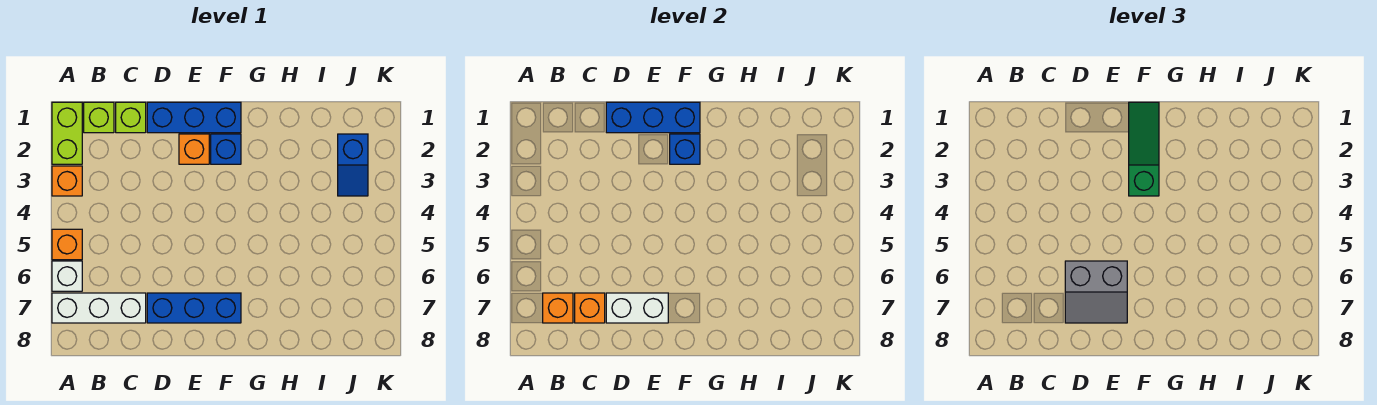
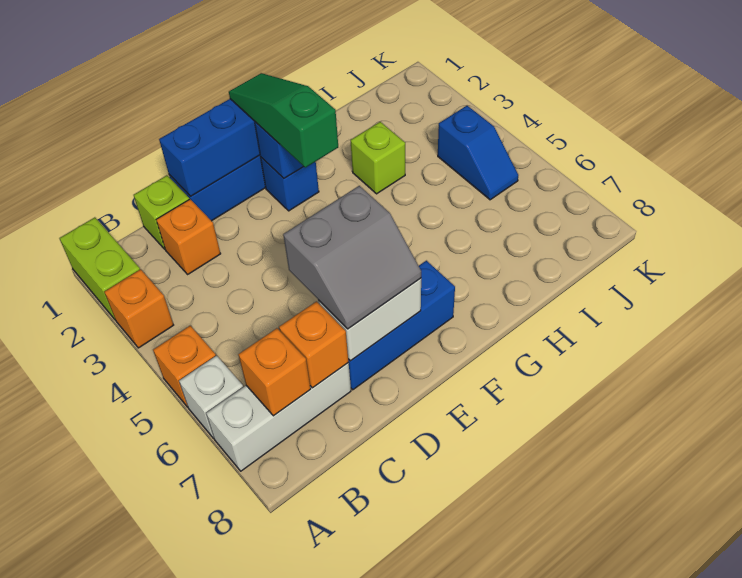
lime brick B1 level 1 -> lime brick H3 level 1
orange brick E2 level 1 -> orange brick C2 level 1
blue slope J2:J3 level 1 top 2 -> blue slope J4:J5 level 1 top 4

